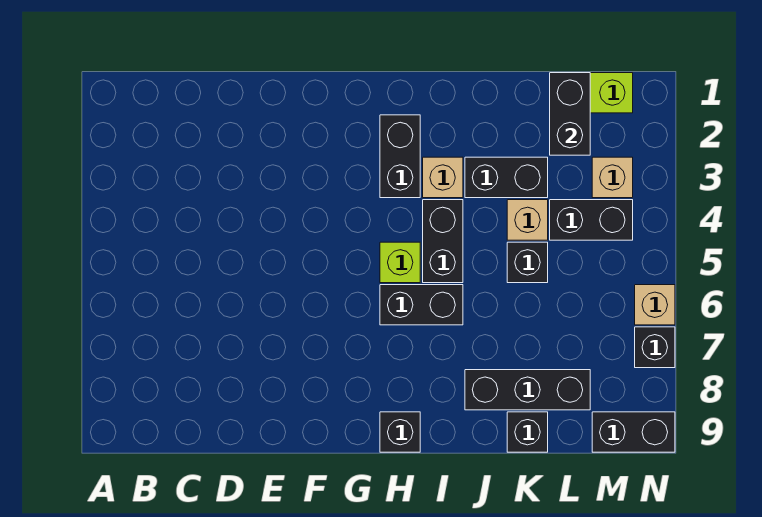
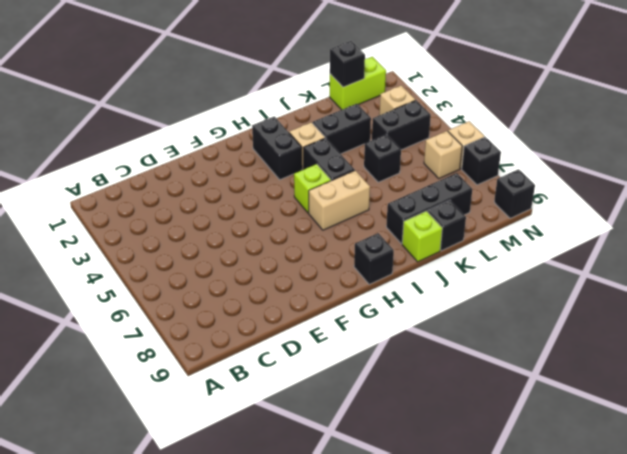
black brick H6:I6 level 1 -> tan brick H6:I6 level 1
none -> lime brick J9 level 1
tan brick K4 level 1 -> tan brick M6 level 1
black brick L1:L2 level 2 -> black brick L1 level 2
black brick M9:N9 level 1 -> black brick N9 level 1

